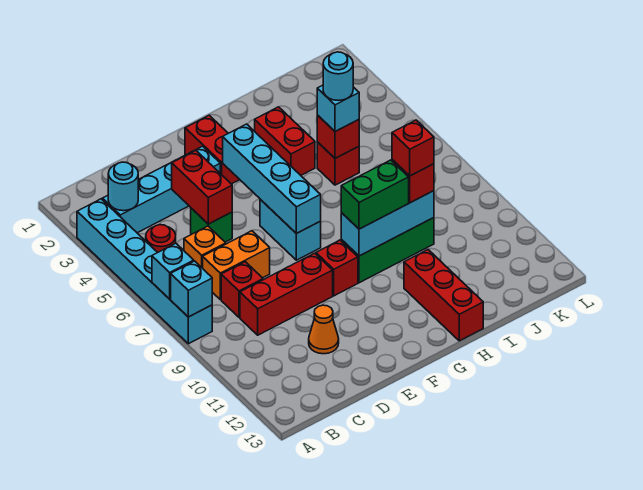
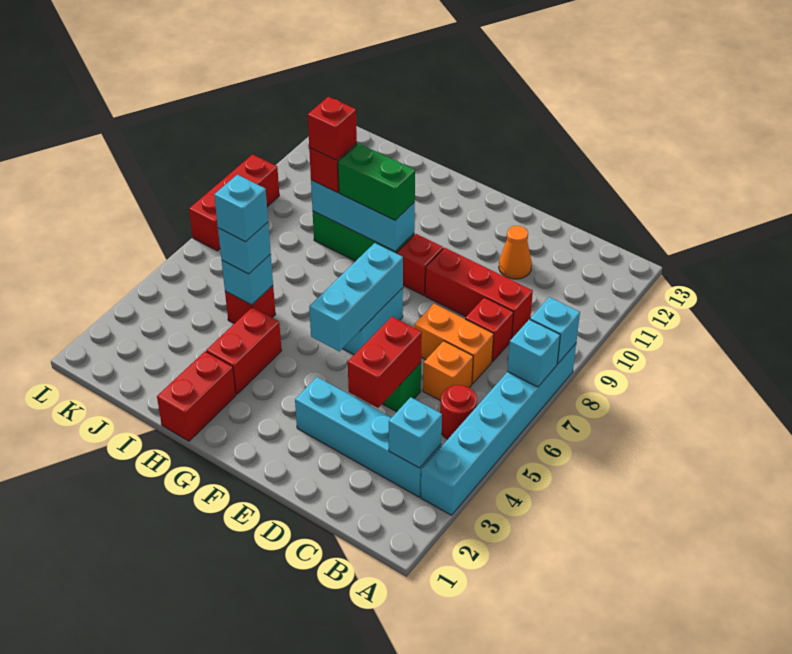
cyan round brick B3 level 2 -> cyan brick B3 level 2
red brick F2:F3 level 1 -> red brick H1:H2 level 1
cyan brick F4:F7 level 2 -> cyan brick F5:F7 level 2
red brick H11:H13 level 1 -> red brick L7:L9 level 1
red brick I5 level 2 -> cyan brick I5 level 2
cyan round brick I5 level 4 -> cyan brick I5 level 4

